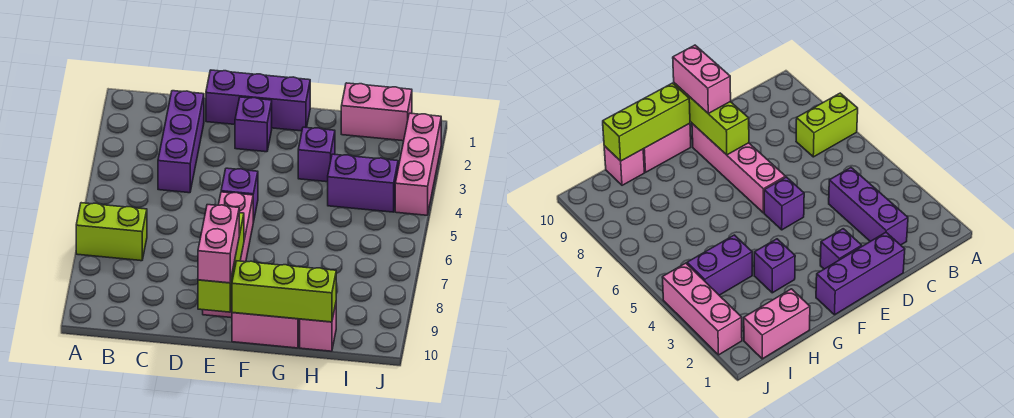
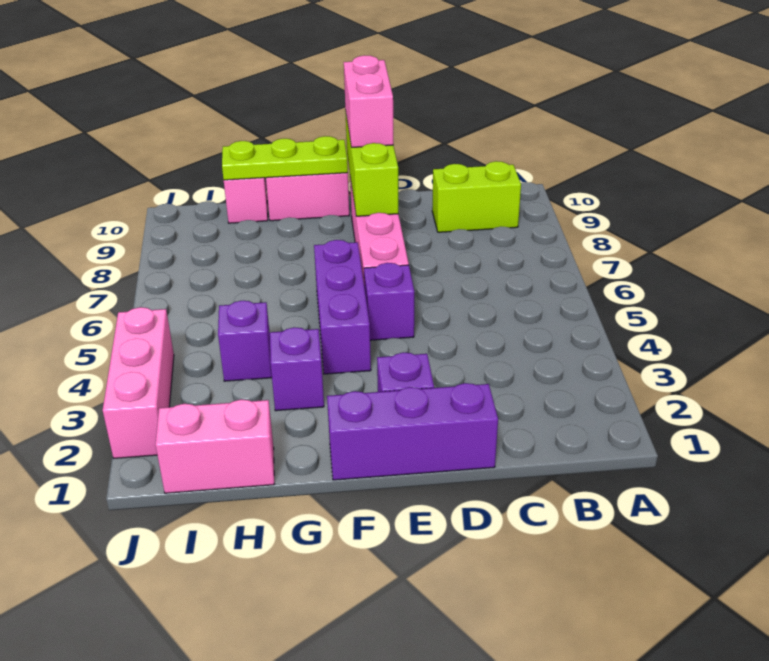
lime brick A7:B7 level 1 -> lime brick B9:C9 level 1
purple brick C2:C4 level 1 -> purple brick F4:F6 level 1
lime brick F10:H10 level 2 -> lime plate F10:H10 level 2
purple brick H4:I4 level 1 -> purple brick H4 level 1

